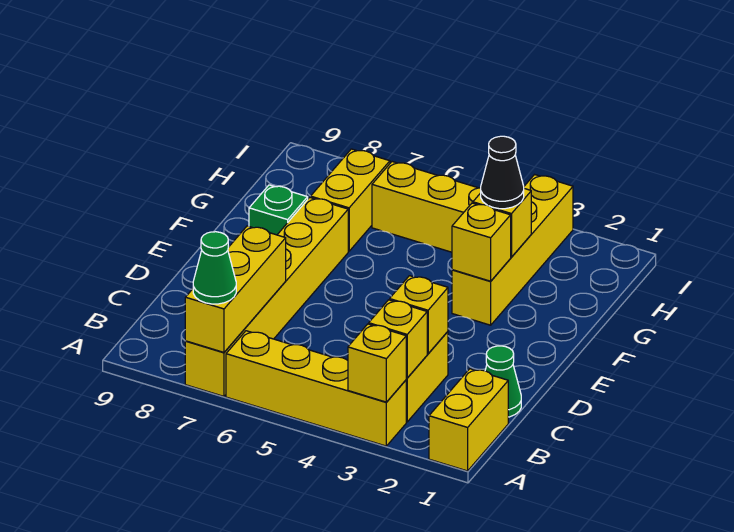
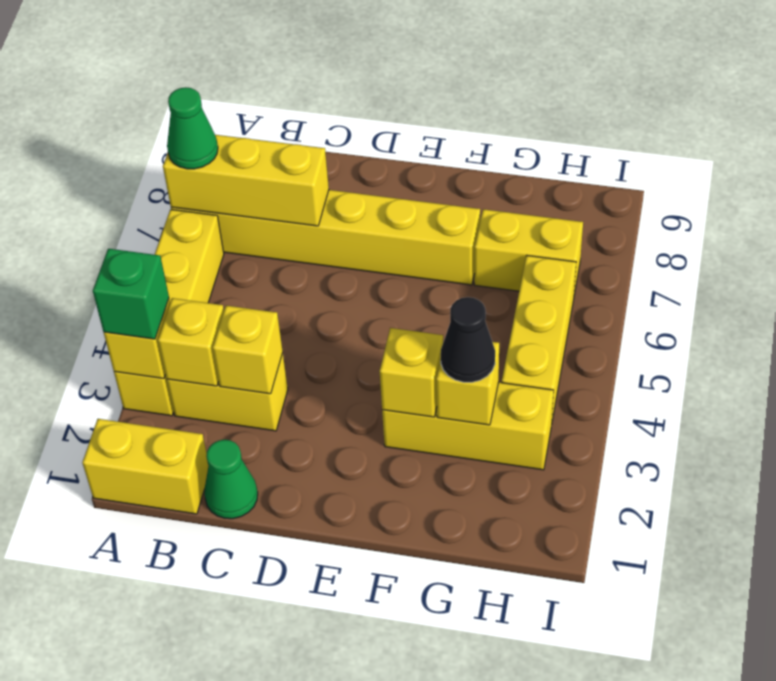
yellow brick F3:I3 level 1 -> yellow brick F3:H3 level 1
green brick F8 level 1 -> green brick A3 level 3

